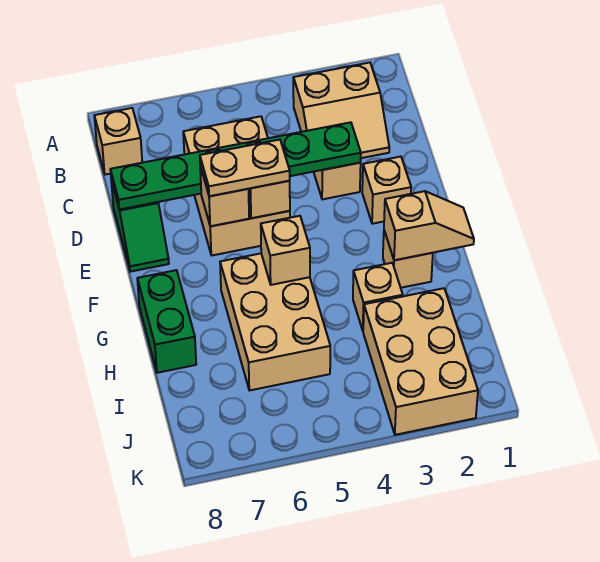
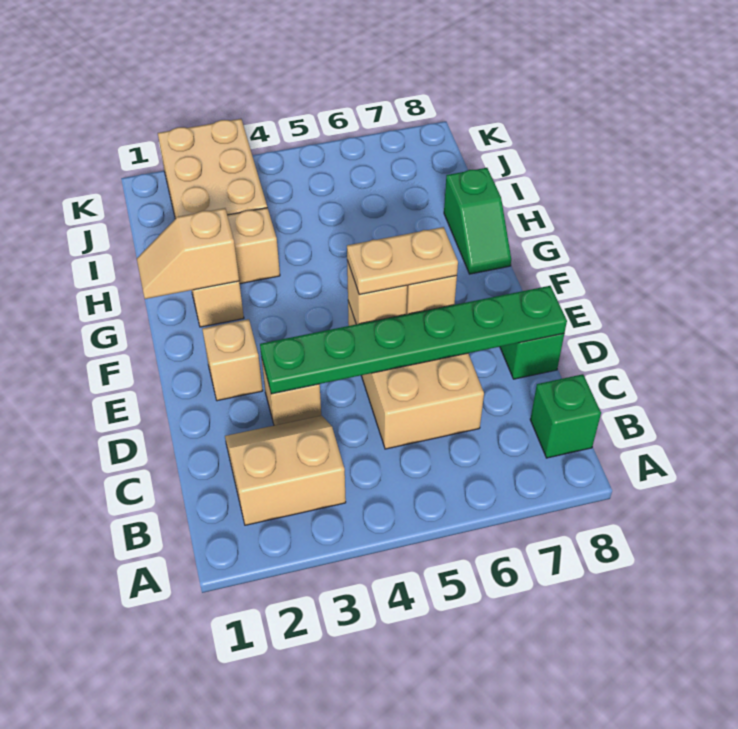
tan brick B8 level 1 -> green brick B8 level 1
tan brick G5:I6 level 1 -> none
tan brick G5 level 2 -> none
green brick G8:H8 level 1 -> green slope G8:H8 level 1 top H

